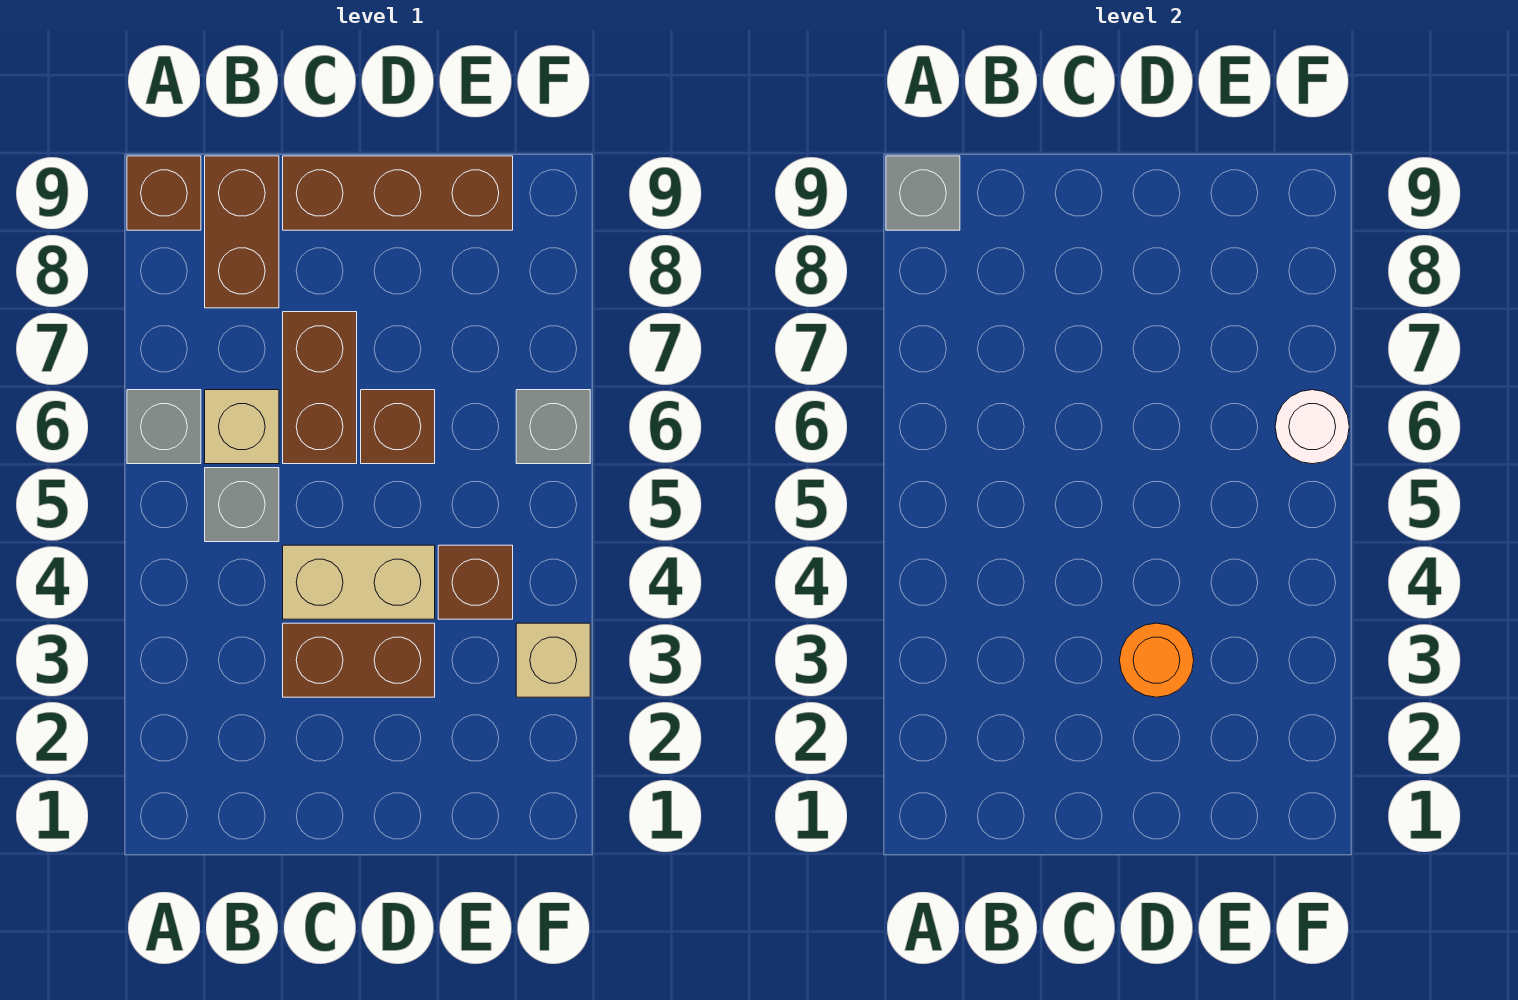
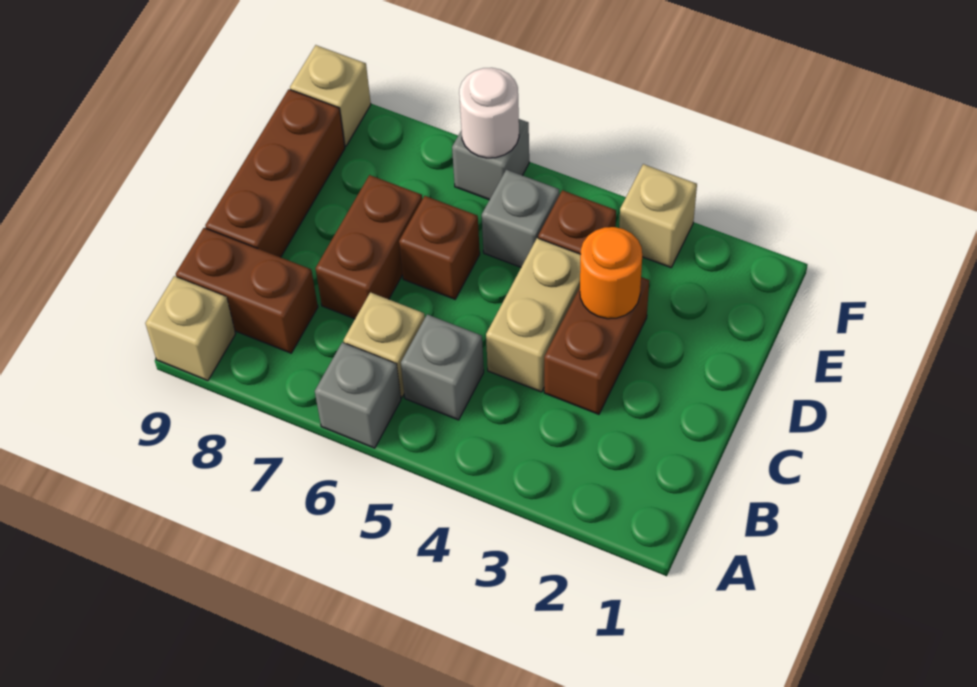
brown brick A9 level 1 -> tan brick A9 level 1
grey brick A9 level 2 -> grey brick E5 level 1
brown brick C6:C7 level 1 -> brown brick C7:D7 level 1
none -> tan brick F9 level 1

